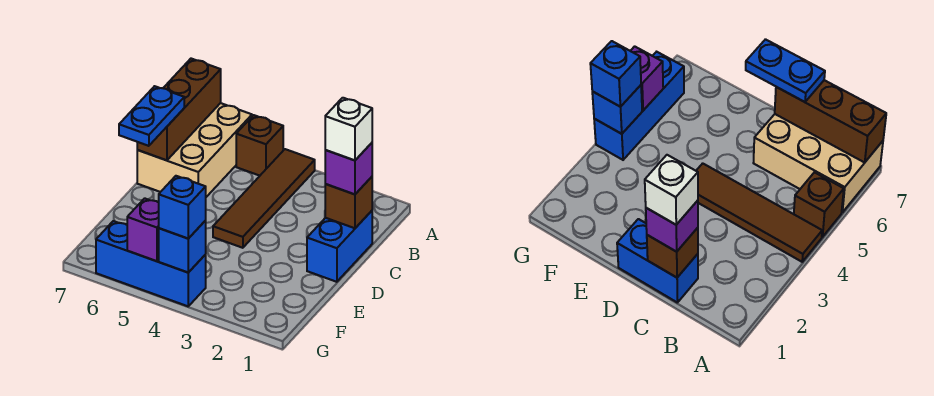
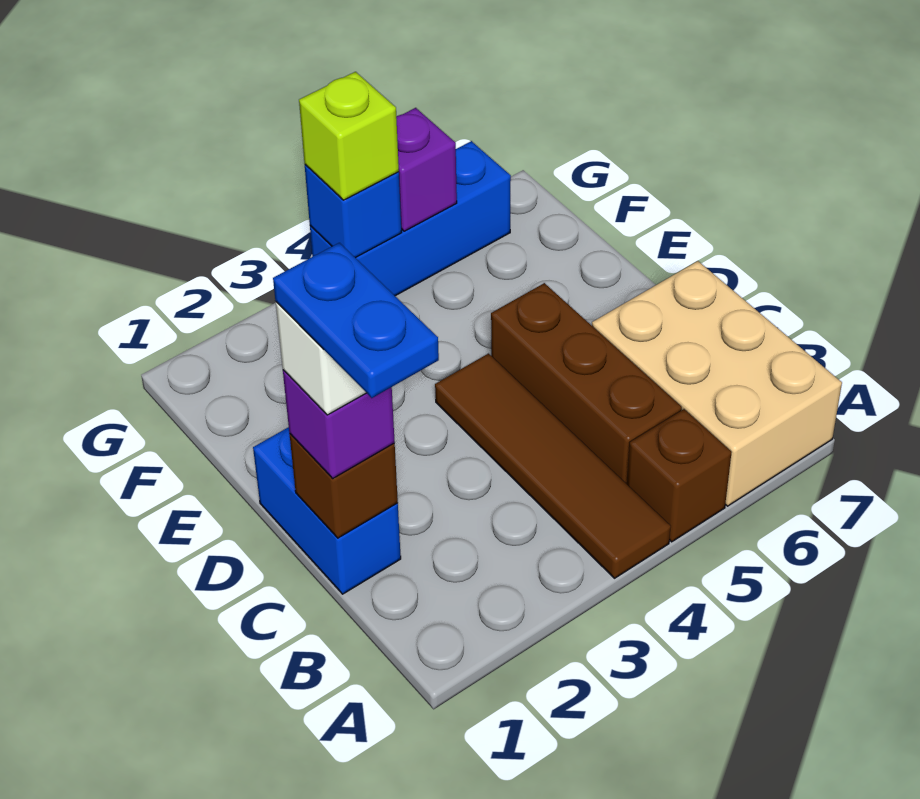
brown brick A7:C7 level 2 -> brown brick B5:D5 level 1
blue plate C7:D7 level 3 -> blue plate B1:C1 level 5
blue brick G4 level 3 -> lime brick G4 level 3

